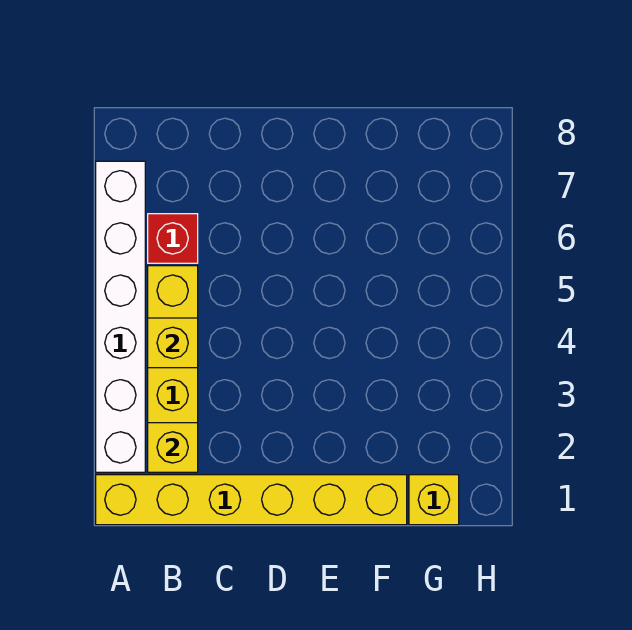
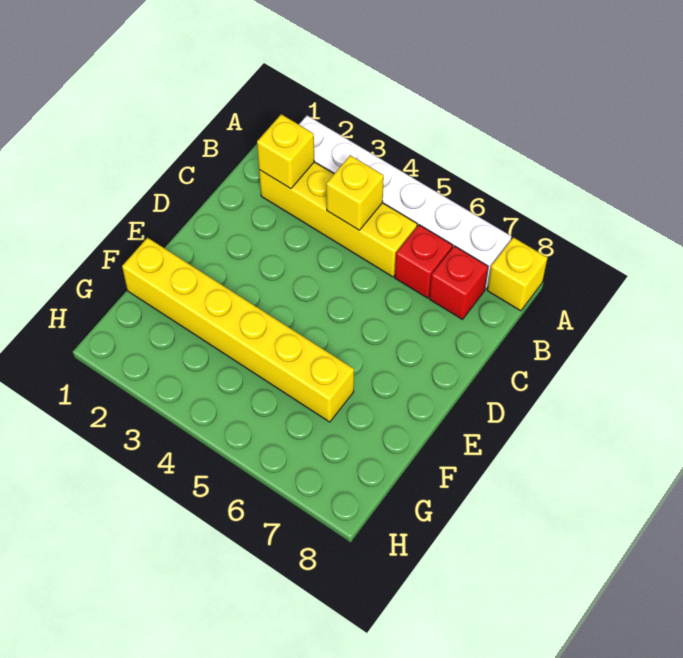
yellow brick A1:F1 level 1 -> yellow brick F1:F6 level 1
none -> red brick B7 level 1
yellow brick G1 level 1 -> yellow brick A8 level 1

